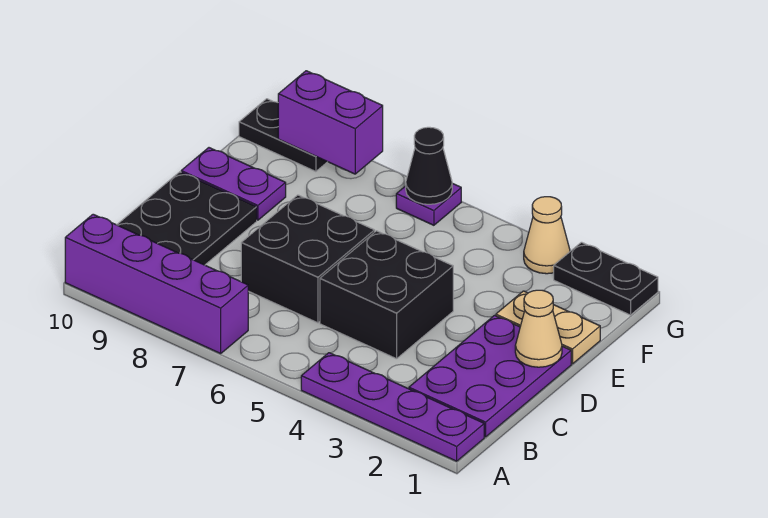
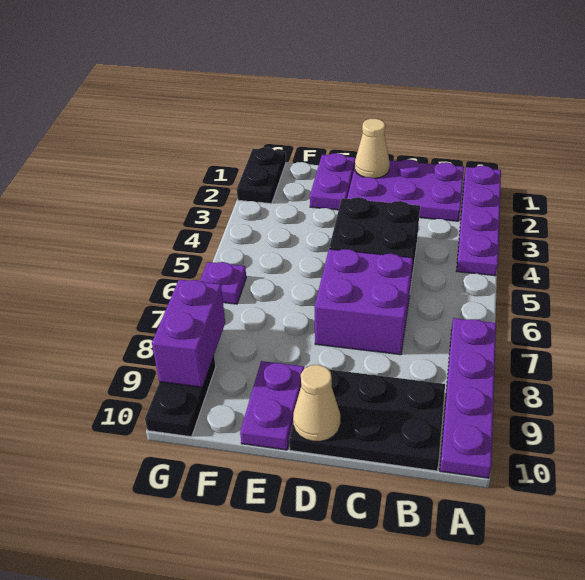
purple brick A7:A10 level 1 -> purple plate A7:A10 level 1
black brick C6:D7 level 1 -> purple brick C6:D7 level 1
tan plate E1:E2 level 1 -> purple plate E1:E2 level 1
tan cone G3 level 1 -> tan cone D10 level 2
black cone G6 level 2 -> none

